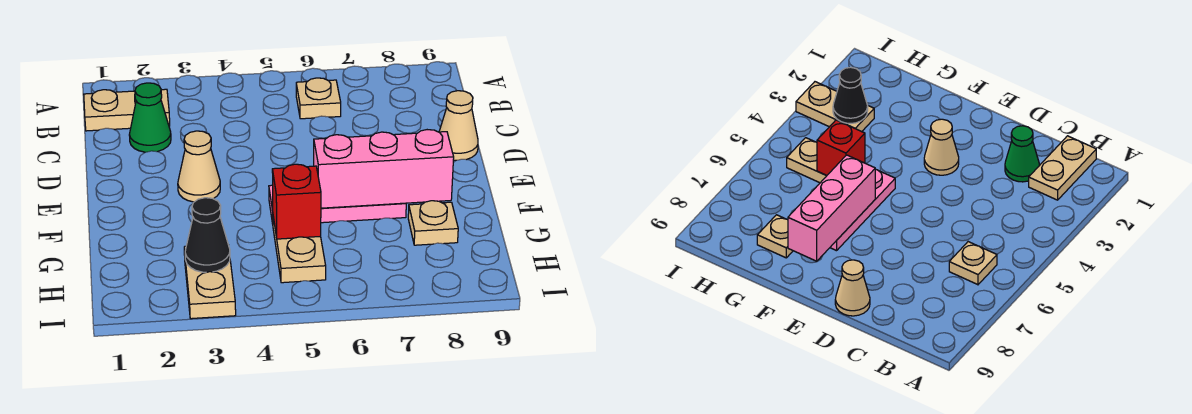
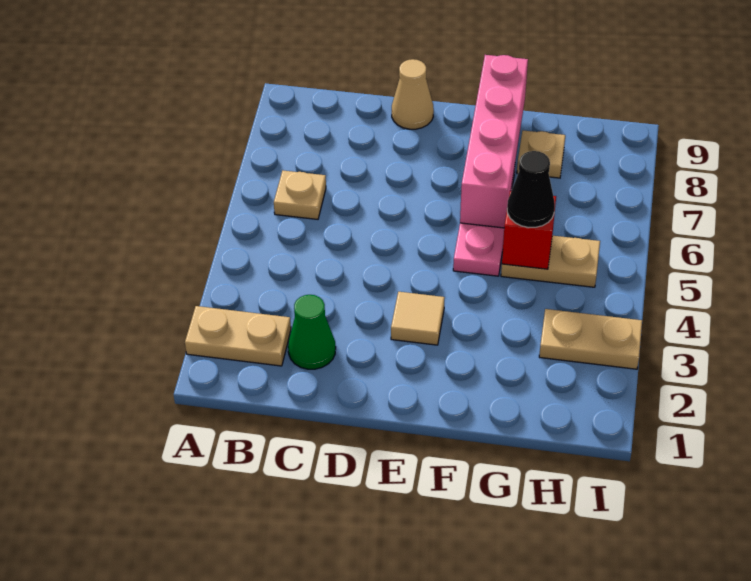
tan plate B1:B2 level 1 -> tan plate A2:B2 level 1
tan cone E3 level 1 -> tan tile E3 level 1
pink brick F6:F8 level 2 -> pink brick F6:F9 level 2
black cone H3 level 2 -> black cone G5 level 3

